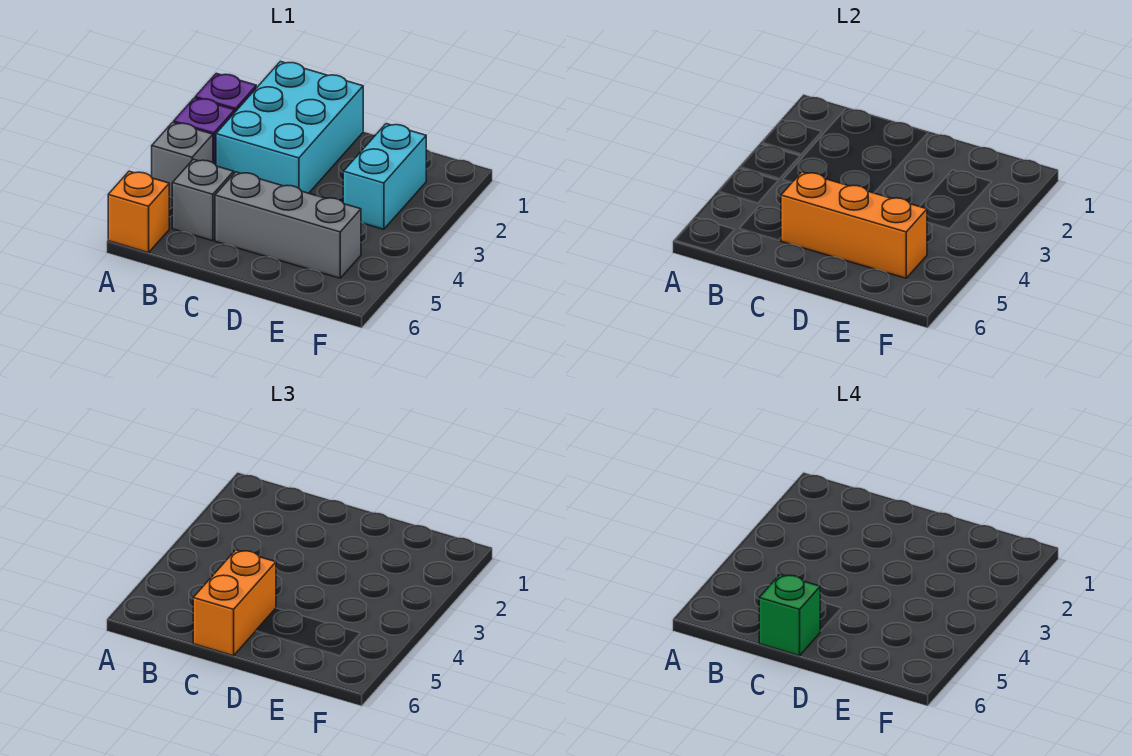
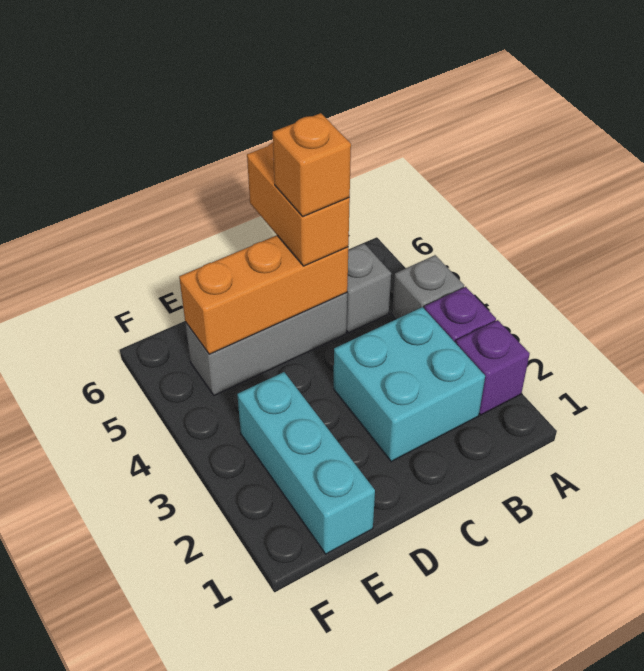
orange brick A6 level 1 -> orange brick C5 level 4
cyan brick B1:C3 level 1 -> cyan brick B2:C3 level 1
green brick C6 level 4 -> none
cyan brick E2:E3 level 1 -> cyan brick E1:E3 level 1

